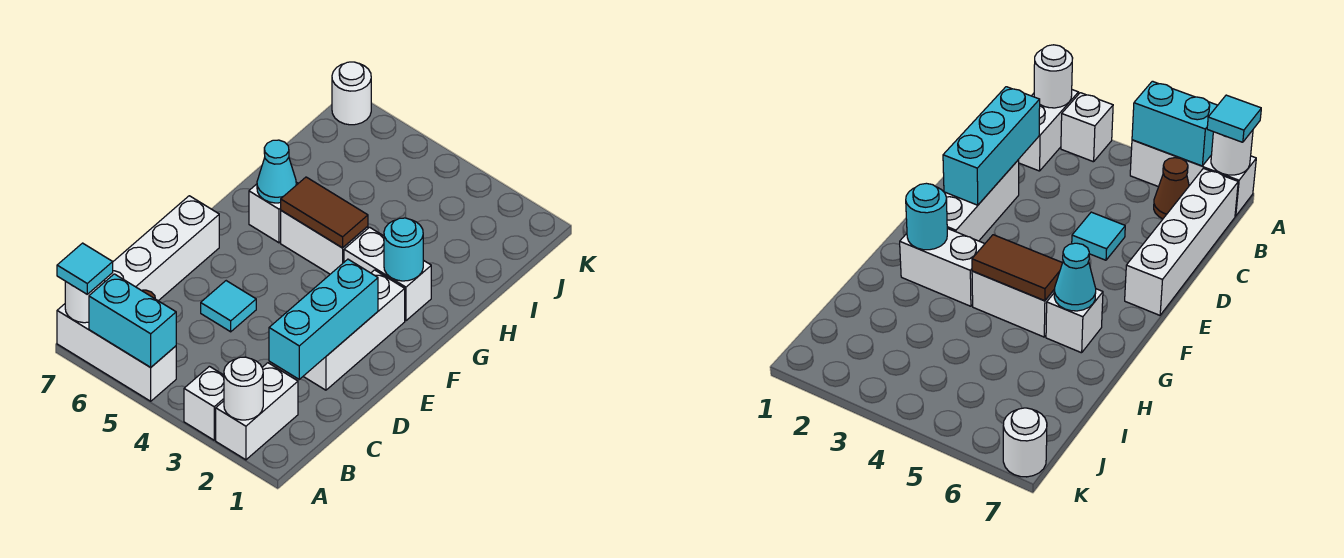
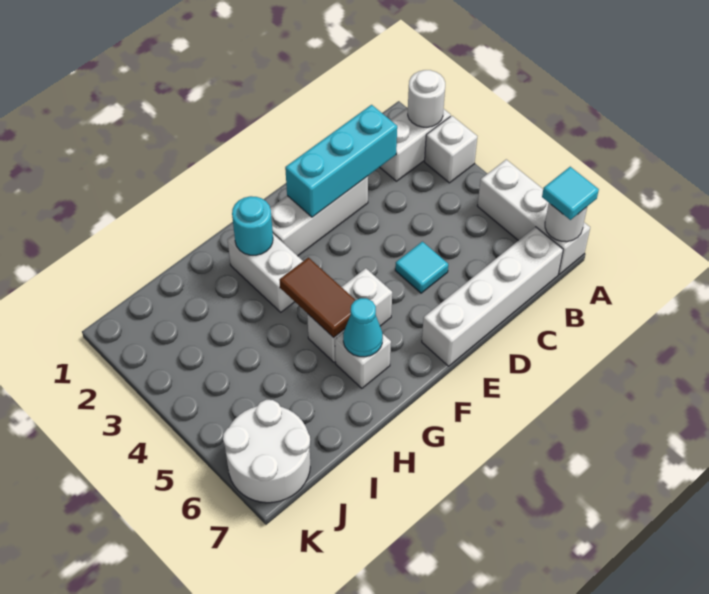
cyan brick A5:A6 level 2 -> none
brown cone B6 level 1 -> none
white brick G4:G5 level 1 -> white brick F5:G5 level 1
white round brick K7 level 1 -> white round brick J6:K7 level 1

